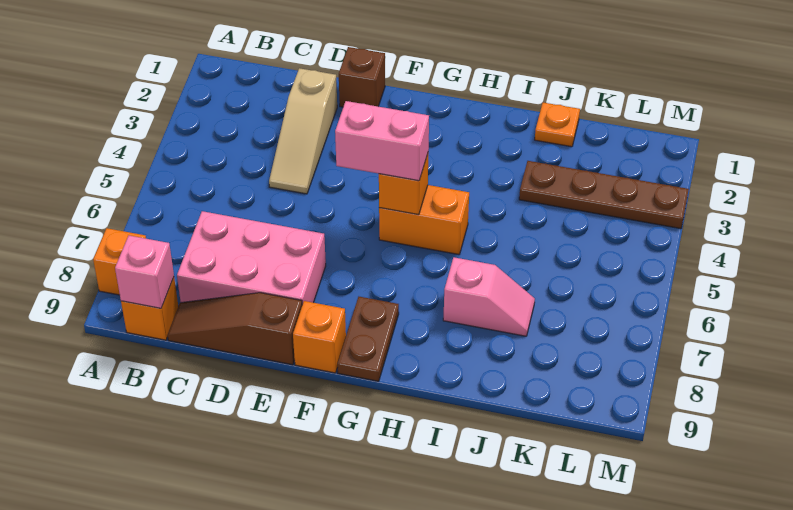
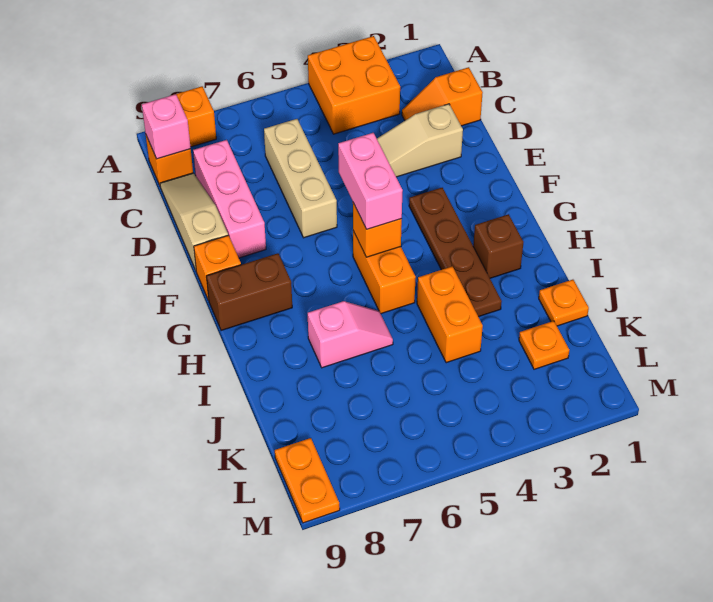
none -> orange brick A3:B4 level 1
none -> orange slope C1:C2 level 1 top 1
none -> tan brick C6:E6 level 1
pink brick C7:E8 level 1 -> pink brick C8:E8 level 1
brown slope C9:E9 level 1 top E -> tan slope C9:E9 level 1 top E
brown brick E1 level 1 -> brown brick H2 level 1
brown plate G8:G9 level 1 -> brown brick G8:G9 level 1
none -> orange brick I4:J4 level 1
pink slope I7:J7 level 1 top I -> pink slope I6:I7 level 1 top 7
brown plate J3:M3 level 1 -> brown plate F3:I3 level 1
none -> orange plate K2 level 1
none -> orange plate L9:M9 level 1

